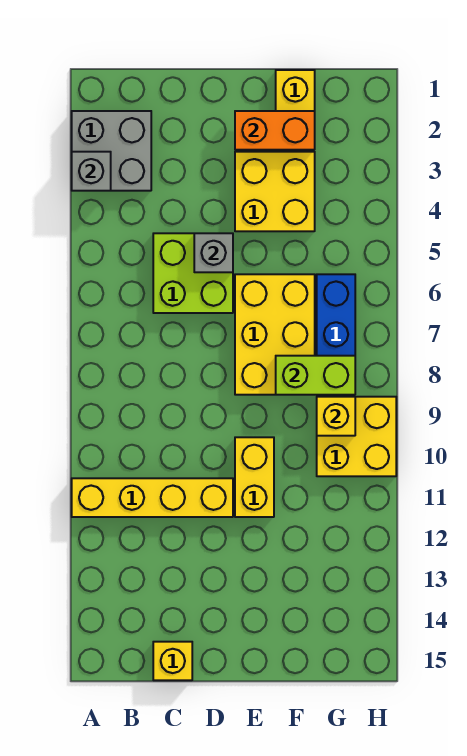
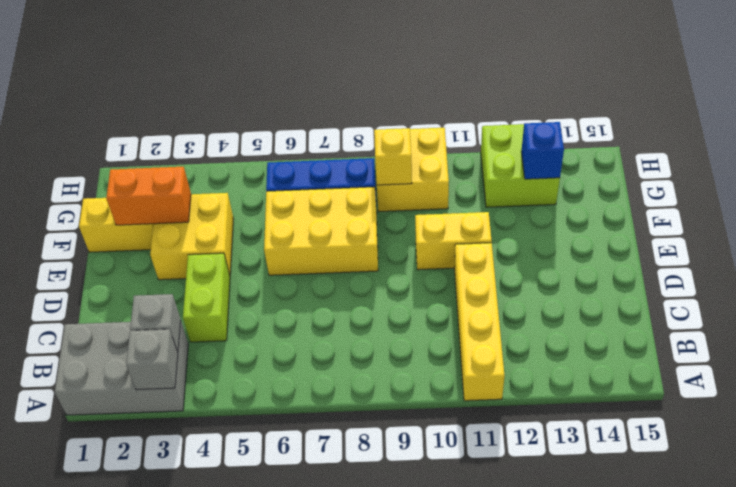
grey brick A2:B3 level 1 -> grey brick A1:B3 level 1
lime brick C5:D6 level 1 -> lime brick G12:H13 level 1
yellow brick C15 level 1 -> none
grey brick D5 level 2 -> grey brick B3 level 2
orange brick E2:F2 level 2 -> orange brick F2:F3 level 2
lime brick F8:G8 level 2 -> lime brick C4:D4 level 1
none -> blue brick G13 level 2

